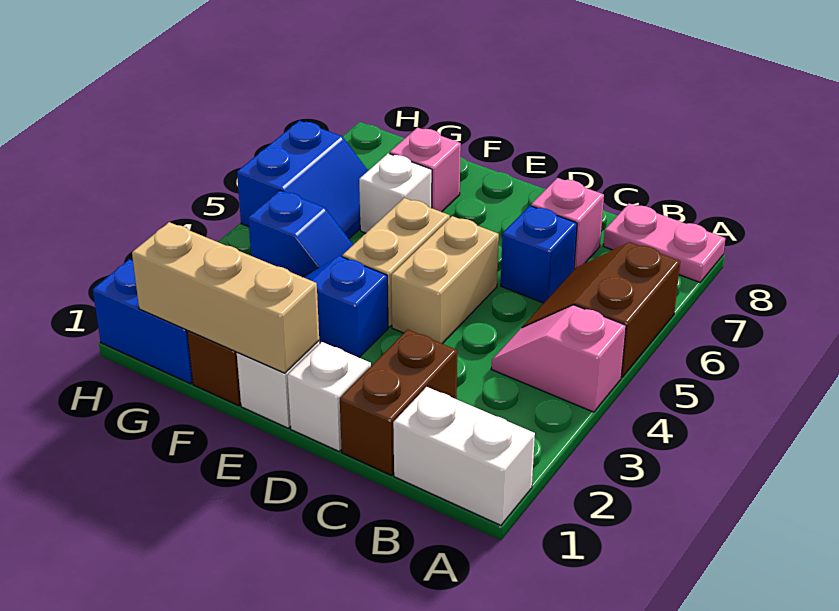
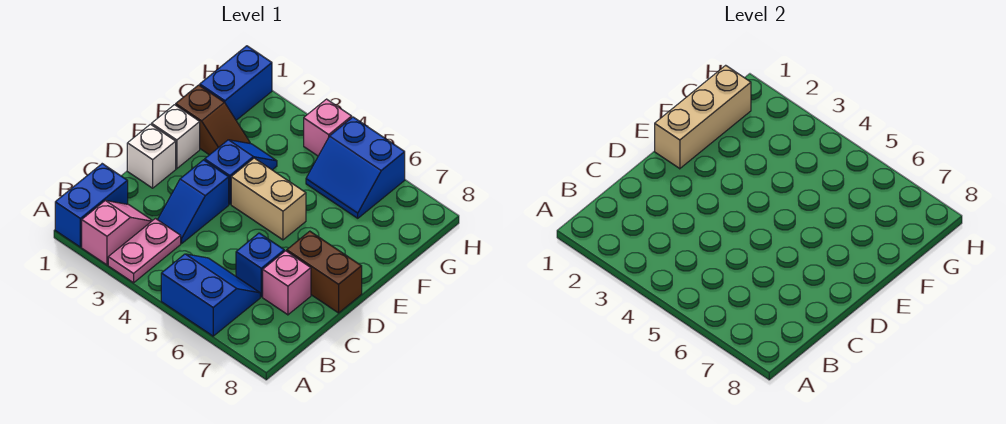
white brick A1:B1 level 1 -> blue brick A1:B1 level 1
pink slope A4:B4 level 1 top A -> pink slope A2:B2 level 1 top A
brown slope A5:B6 level 1 top A -> blue slope A5:B6 level 1 top A
pink plate A8:B8 level 1 -> pink plate A3:B3 level 1
brown brick C1:C2 level 1 -> brown brick D7:D8 level 1
tan brick D4:D5 level 1 -> none
blue slope F4:G4 level 1 top G -> blue slope C3:D3 level 1 top D
white brick F6 level 1 -> none
pink brick F7 level 1 -> pink brick H4 level 1

